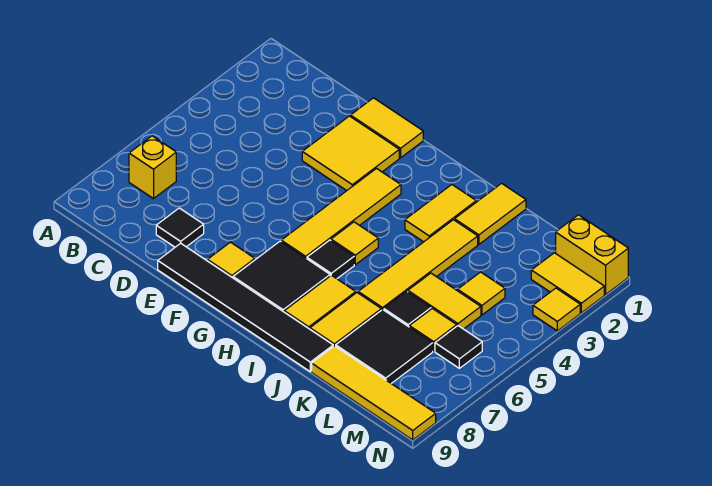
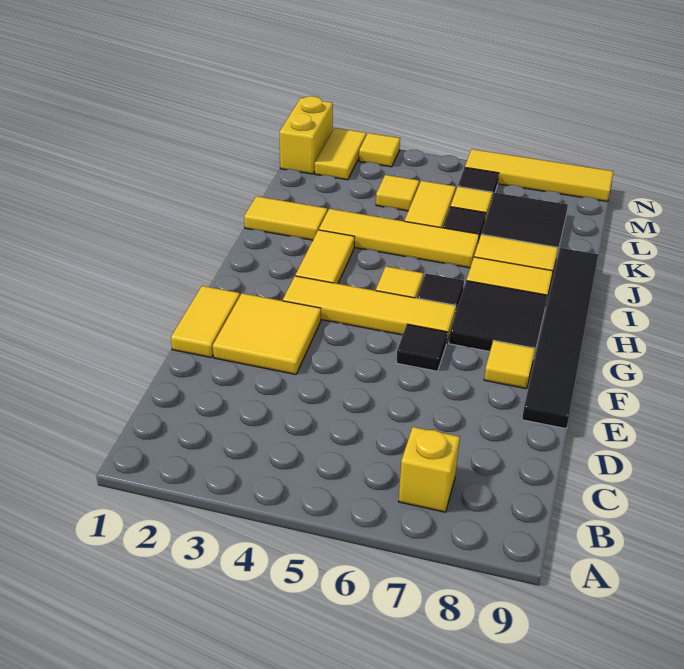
black tile D8 level 1 -> black tile F6 level 1
yellow tile I2:I3 level 1 -> yellow tile H3:I3 level 1
yellow tile K9:N9 level 1 -> yellow tile N6:N9 level 1

